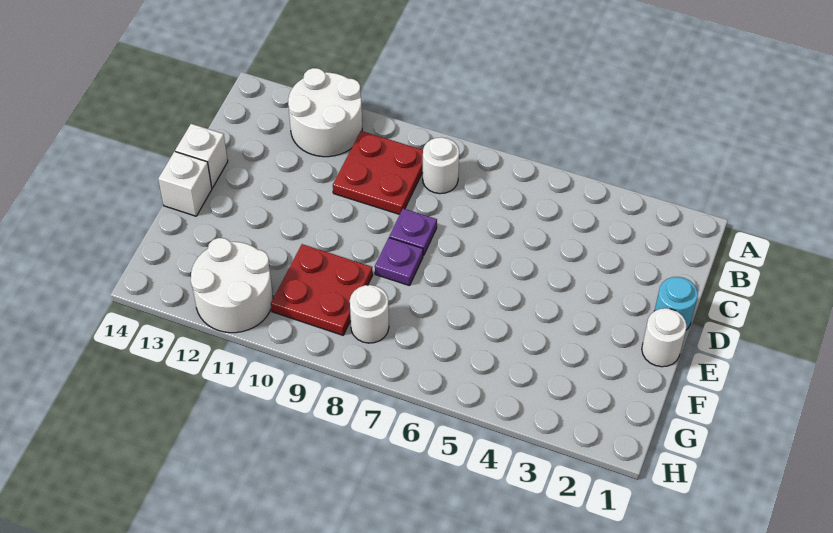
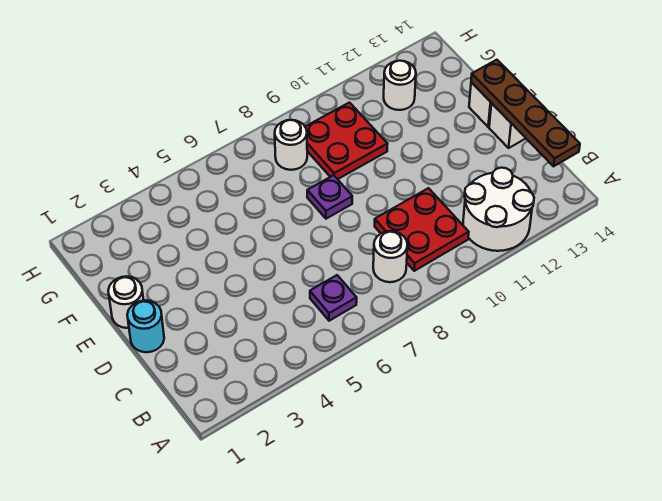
none -> brown plate B14:E14 level 2
purple plate D8 level 1 -> purple plate B6 level 1
white round brick G11:H12 level 1 -> white round brick G12 level 1

